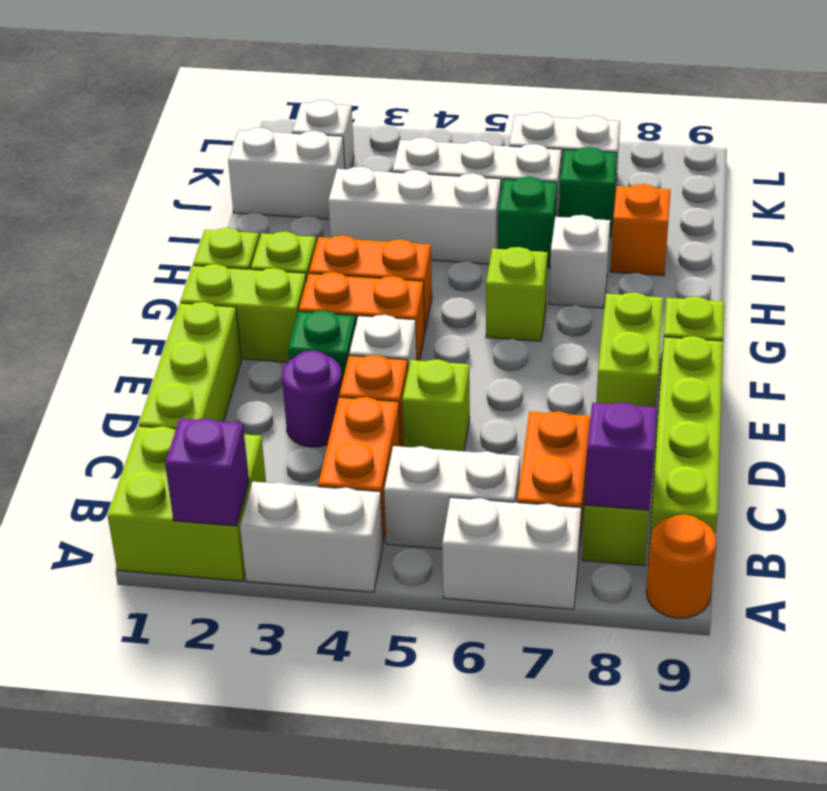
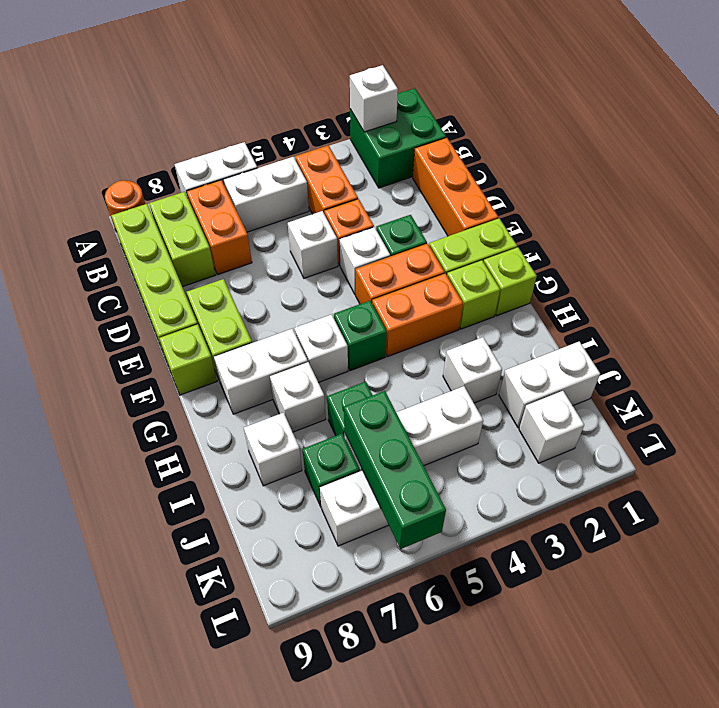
lime brick A1:B2 level 1 -> green brick A1:B2 level 1
purple brick A2 level 2 -> white brick A2 level 2
white brick A3:A4 level 1 -> white brick G7:G8 level 1
purple brick B8 level 2 -> none
lime brick C1:E1 level 1 -> orange brick C1:E1 level 1
purple round brick D3 level 1 -> none
lime brick D5 level 1 -> white brick D5 level 1
none -> green brick G5 level 1
lime brick G6 level 1 -> white brick G6 level 1
white brick I3:I5 level 1 -> white brick I3 level 1
orange brick I8 level 1 -> white brick I8 level 1
none -> green brick J6:L6 level 2

